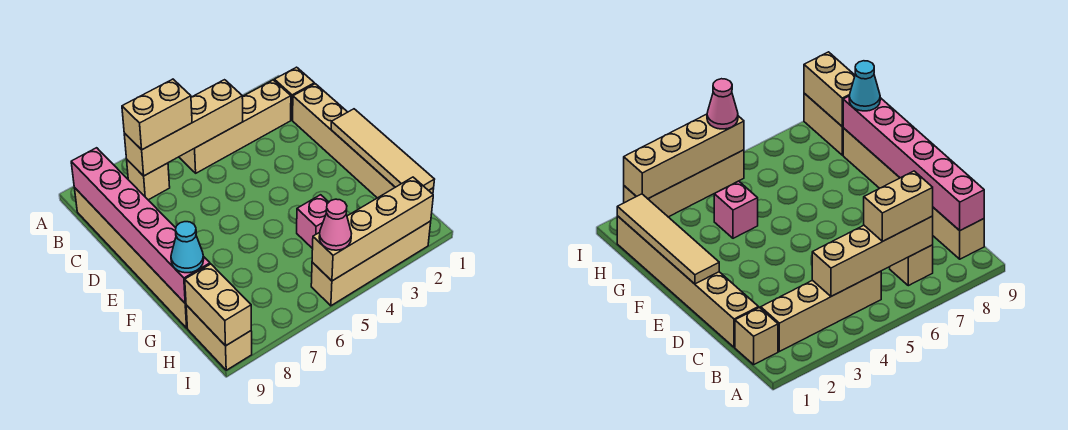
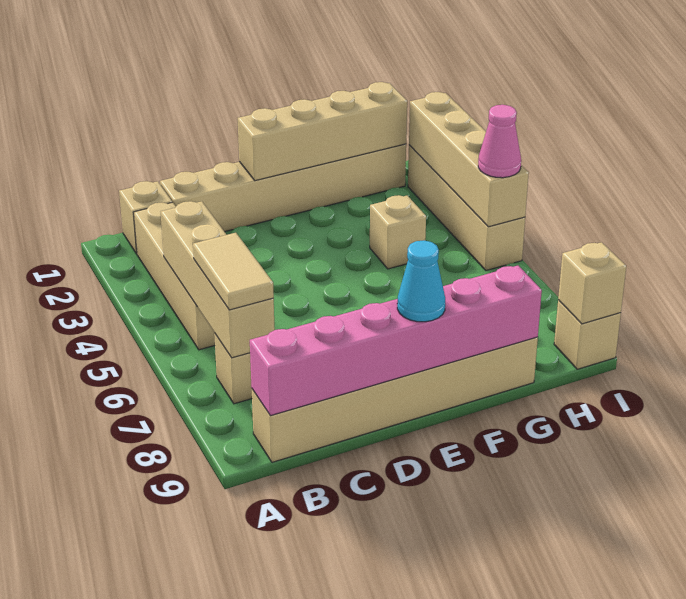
tan brick B6:B7 level 3 -> tan tile B6:B7 level 3
tan tile E1:H1 level 2 -> tan brick E1:H1 level 2
pink brick G4 level 1 -> tan brick G4 level 1
cyan cone G9 level 3 -> cyan cone E9 level 3
tan brick H9:I9 level 1 -> tan brick I9 level 1
tan brick H9:I9 level 2 -> tan brick I9 level 2

